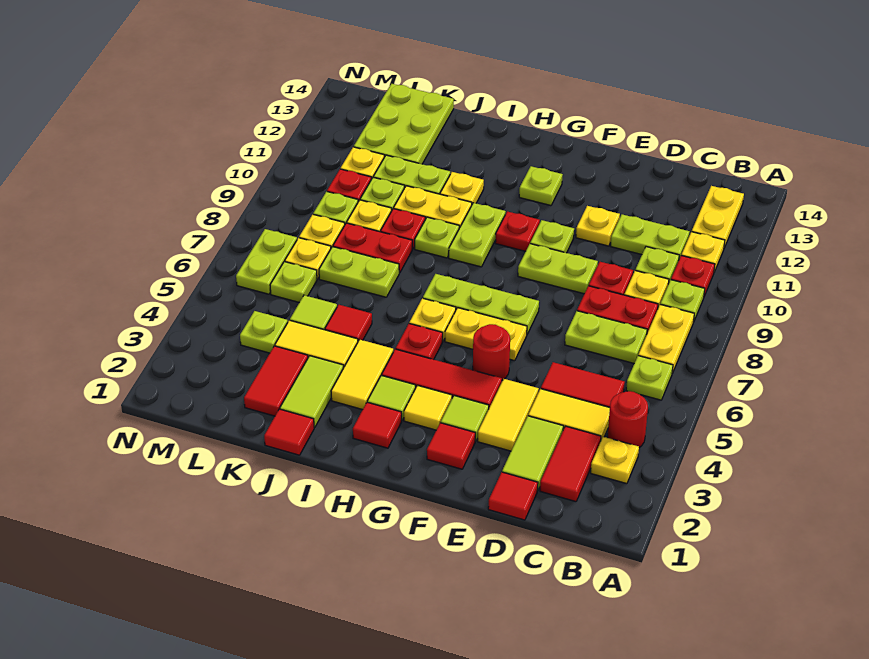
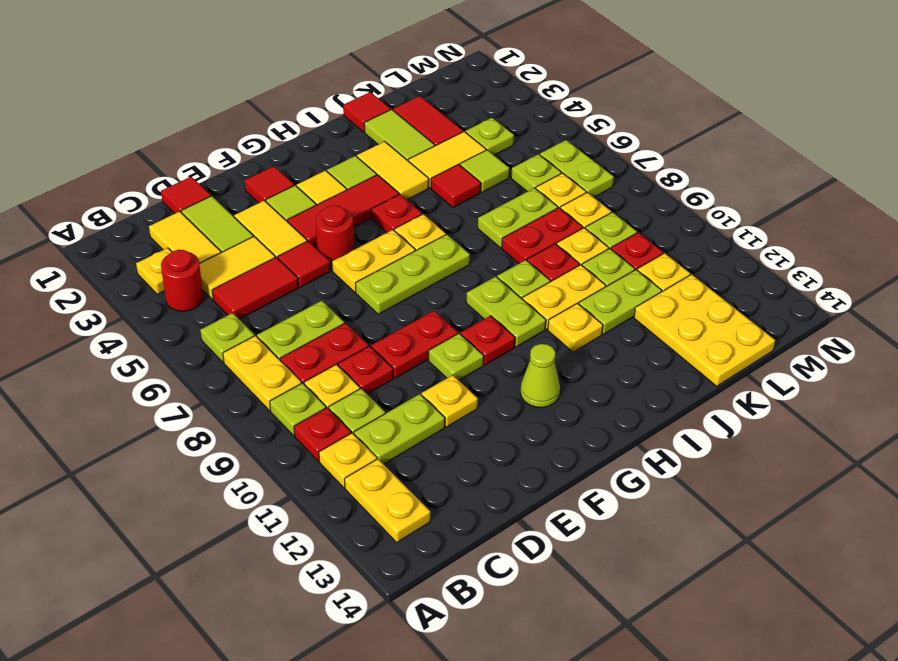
red tile C2:C3 level 1 -> yellow tile C2:C3 level 1
lime plate E9:F9 level 1 -> red plate E9:F9 level 1
lime plate G12 level 1 -> lime cone G12 level 1
red tile H2 level 1 -> red tile E5 level 1
lime plate K12:L14 level 1 -> yellow plate K12:L14 level 1

